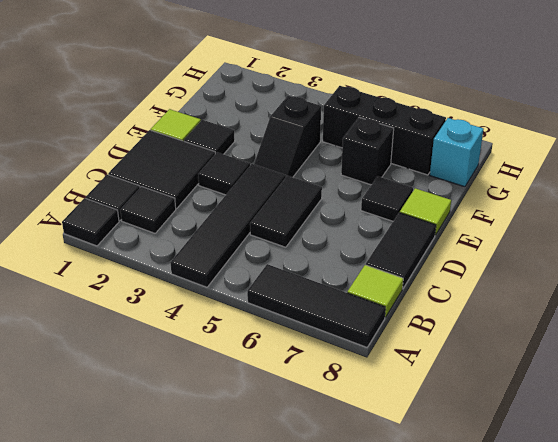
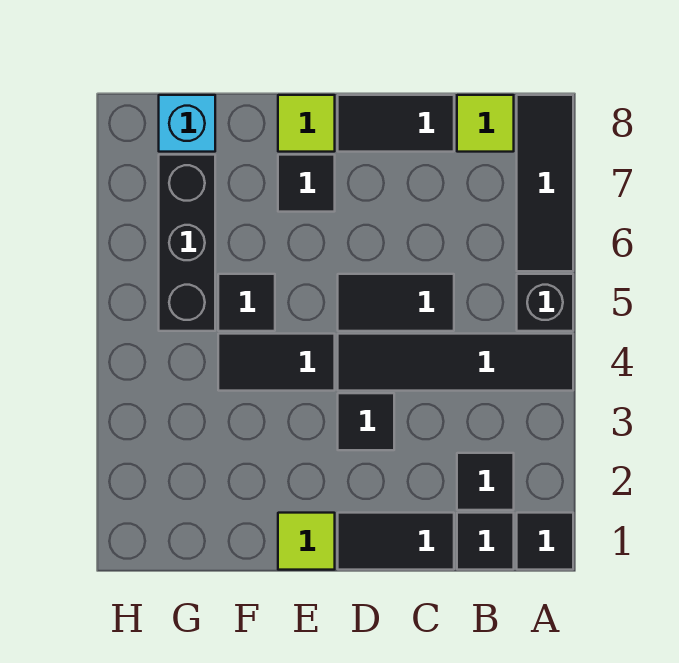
black tile C1:D2 level 1 -> black tile C1:D1 level 1
black tile E2 level 1 -> black tile F5 level 1
black slope E4:F4 level 1 top F -> black tile E4:F4 level 1
black brick F6 level 1 -> black brick A5 level 1

